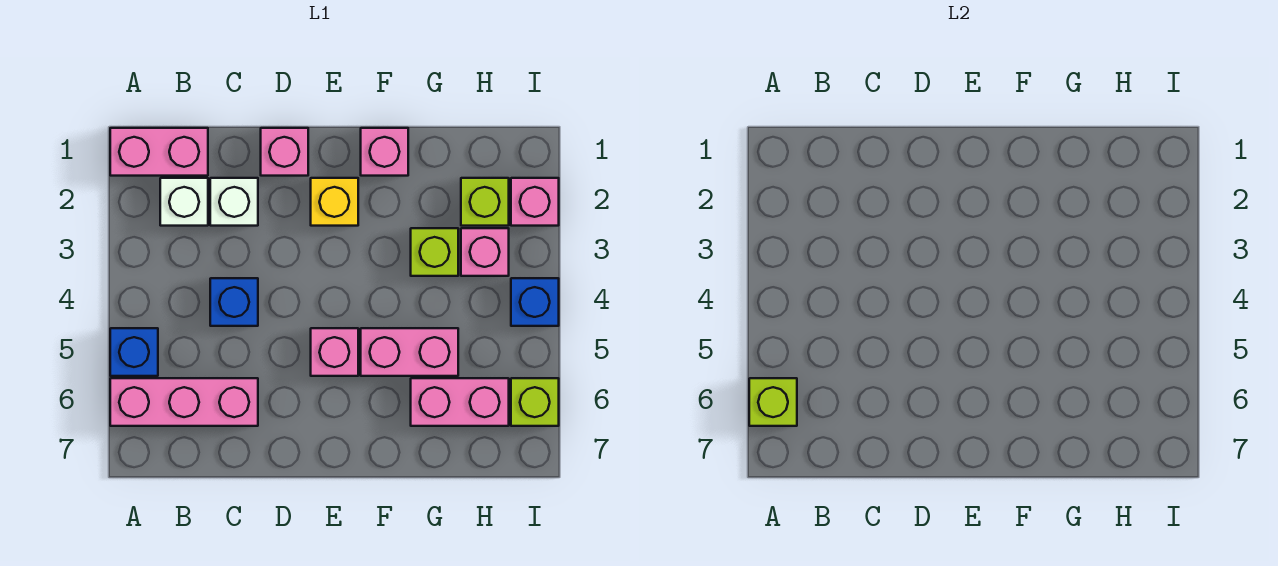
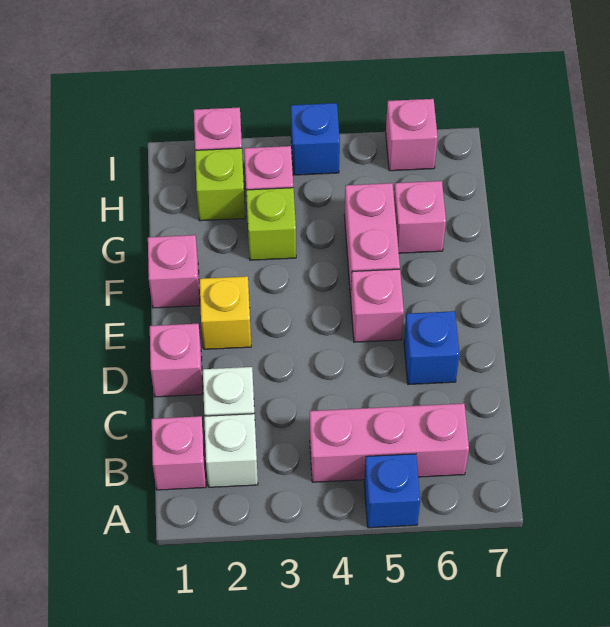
pink brick A1:B1 level 1 -> pink brick B1 level 1
pink brick A6:C6 level 1 -> pink brick B4:B6 level 1
lime brick A6 level 2 -> none
blue brick C4 level 1 -> blue brick D6 level 1
pink brick G6:H6 level 1 -> pink brick G6 level 1
lime brick I6 level 1 -> pink brick I6 level 1

